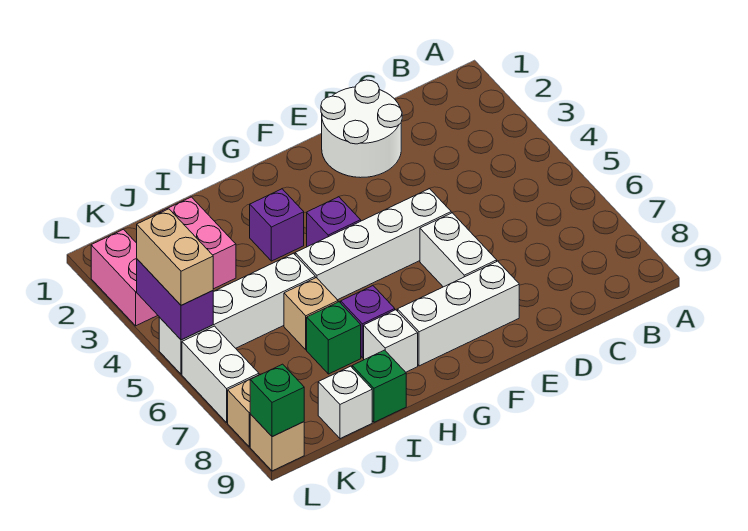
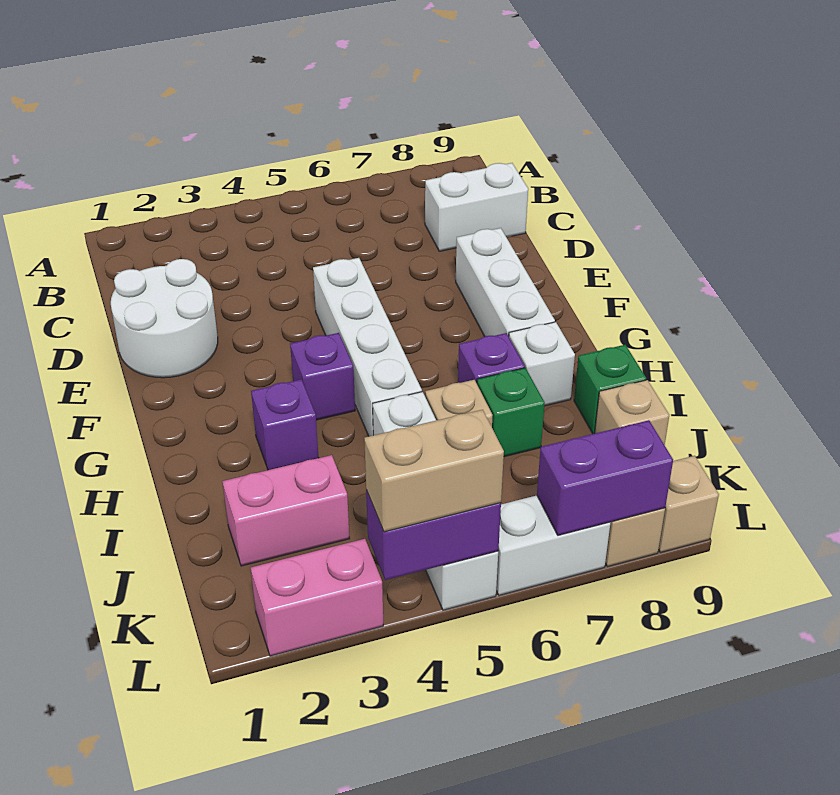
white brick E6:E7 level 1 -> white brick C8:C9 level 1
white brick J9 level 1 -> tan brick J9 level 1
none -> purple brick L7:L8 level 2
green brick L9 level 2 -> none

